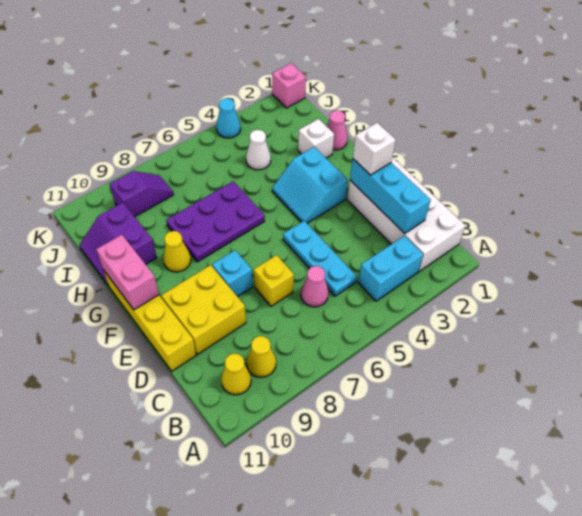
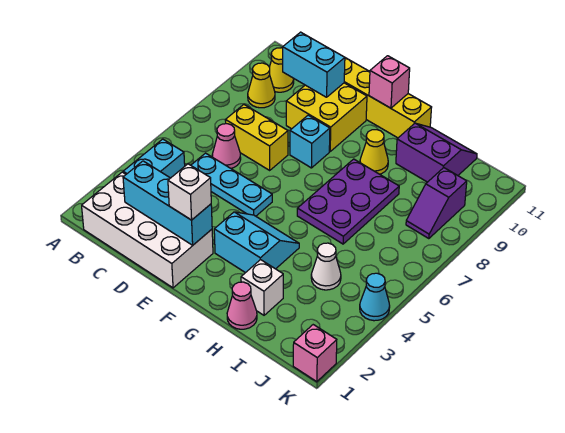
none -> cyan brick C10:D10 level 2
yellow brick D7 level 1 -> yellow brick C7:D7 level 1
pink brick F11:G11 level 2 -> pink brick F11 level 2

